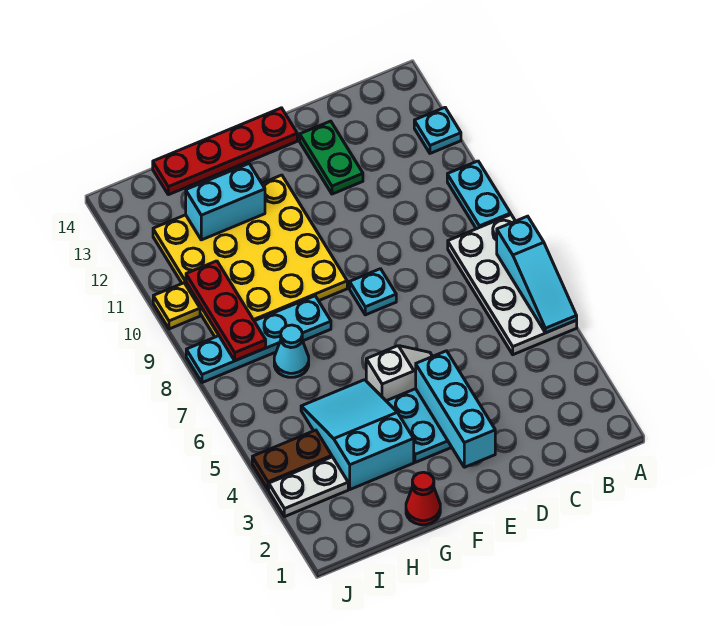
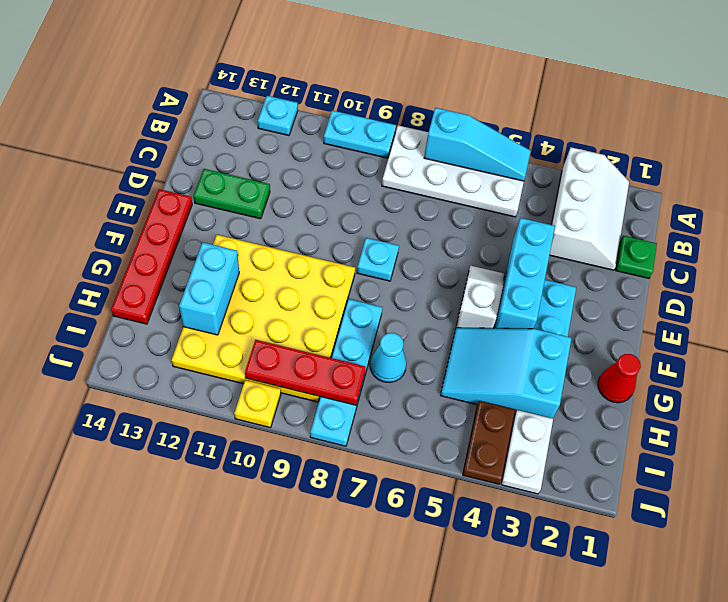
none -> white slope A2:C3 level 1 top 3
none -> green plate C1 level 1
cyan brick E2:E4 level 2 -> cyan brick D4:F4 level 2

